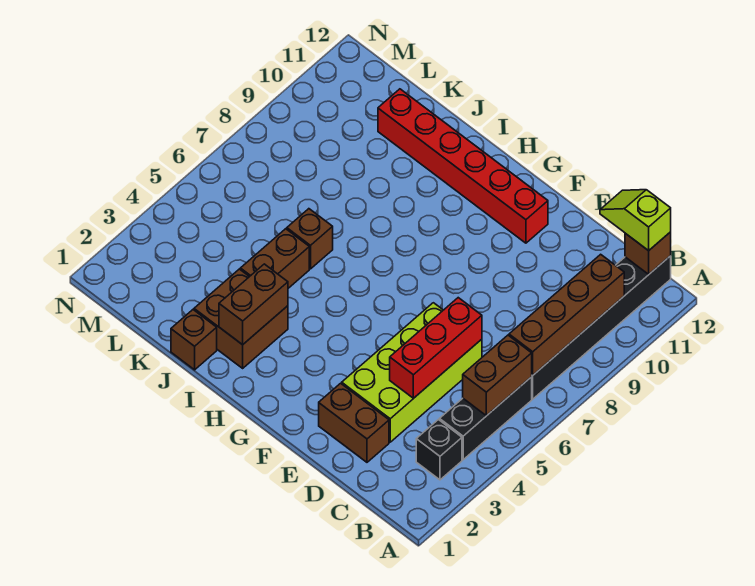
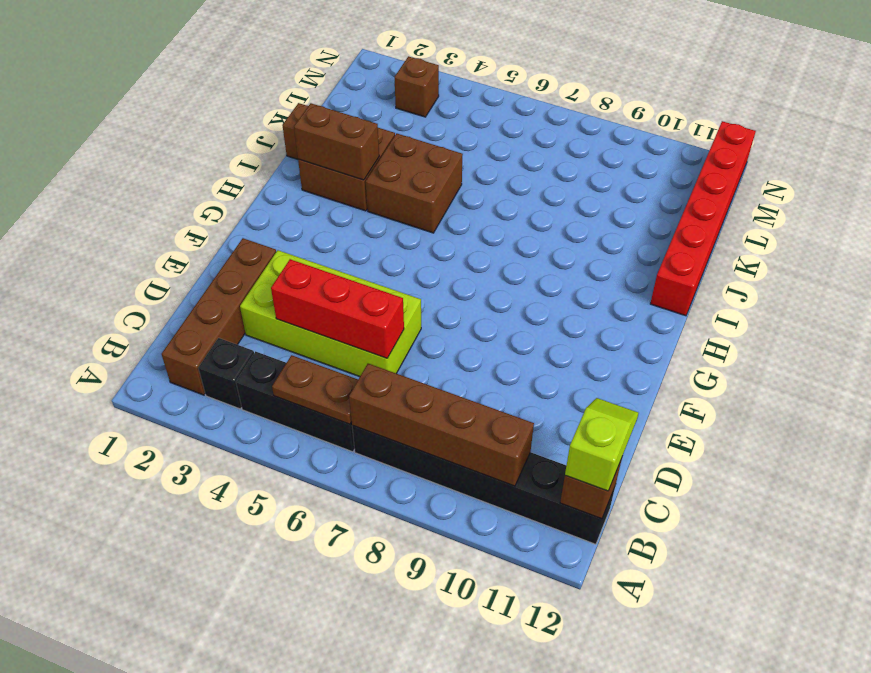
brown brick B5:B6 level 2 -> brown plate B5:B6 level 2
brown brick D2:E2 level 1 -> brown brick B2:E2 level 1
red brick F11:K11 level 1 -> red brick I12:N12 level 1
brown brick J4:J5 level 1 -> brown brick I4:J5 level 1
brown brick J6 level 1 -> brown brick M3 level 1

